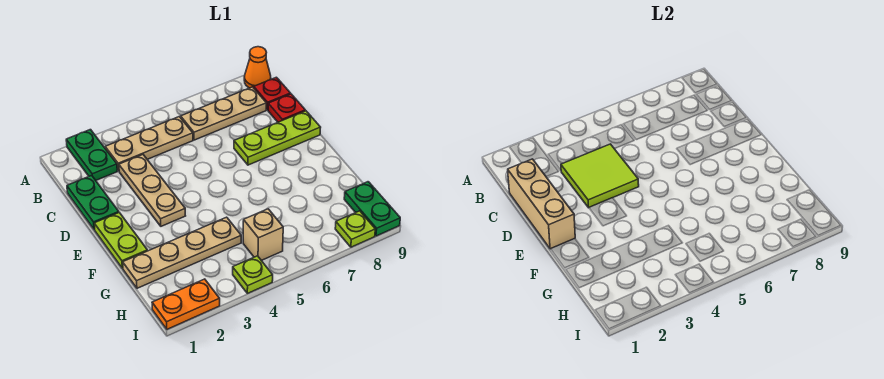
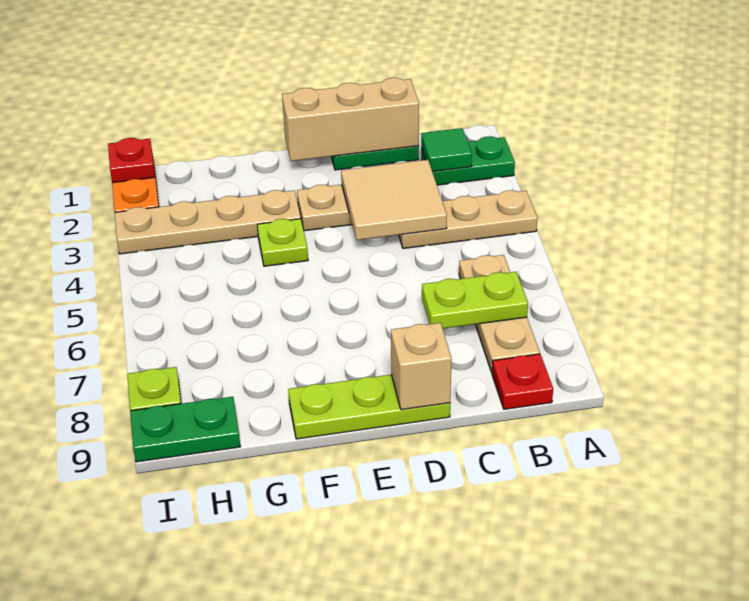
orange cone A9 level 1 -> none
none -> green tile B2 level 2
tan plate B3:B5 level 1 -> tan plate A4:C4 level 1
lime tile C3:D4 level 2 -> tan tile C3:D4 level 2
red plate C9 level 1 -> red plate I1 level 2
lime plate D7:D9 level 1 -> lime plate D9:F9 level 1
lime plate E1:F1 level 1 -> lime plate B7:C7 level 2
tan plate G1:G4 level 1 -> tan plate F3:I3 level 1
tan brick H5 level 1 -> tan brick D9 level 2
lime plate I4 level 1 -> lime plate F4 level 1

